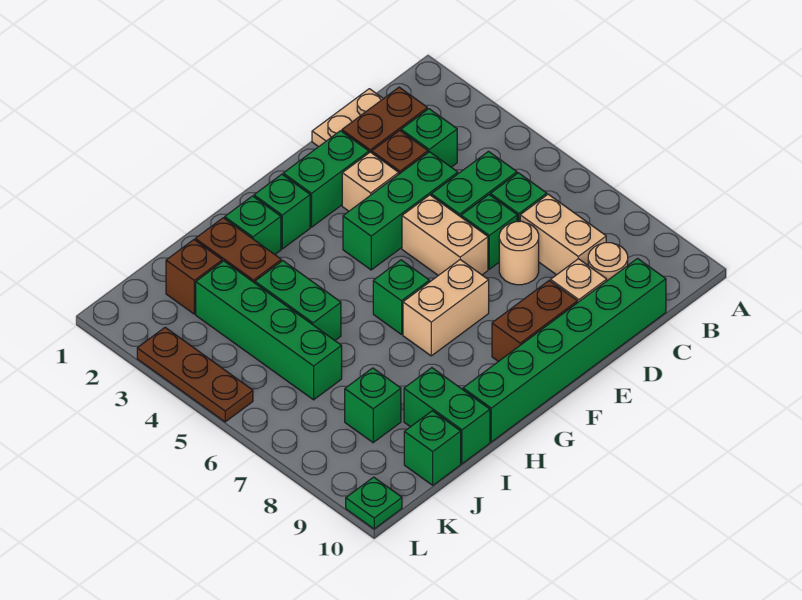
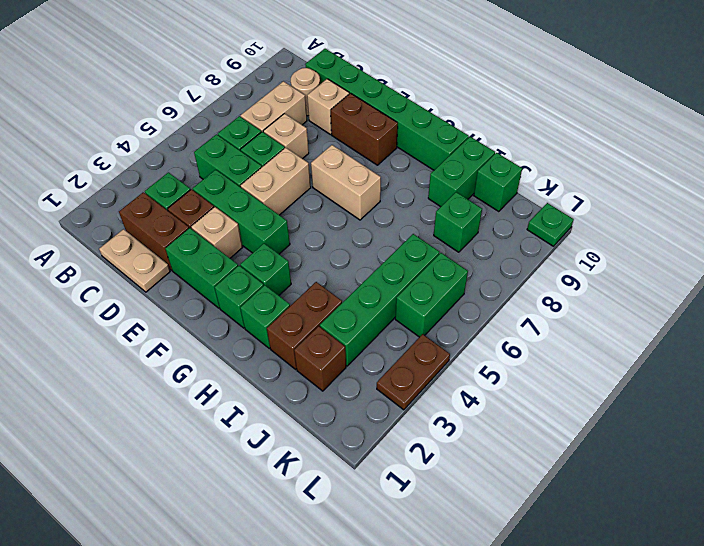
tan round brick D7 level 1 -> tan brick D7 level 1
green brick G6 level 1 -> green brick G3 level 1
green brick I4:I5 level 1 -> green brick K5:K6 level 1
brown plate L3:L5 level 1 -> brown plate L3:L4 level 1

